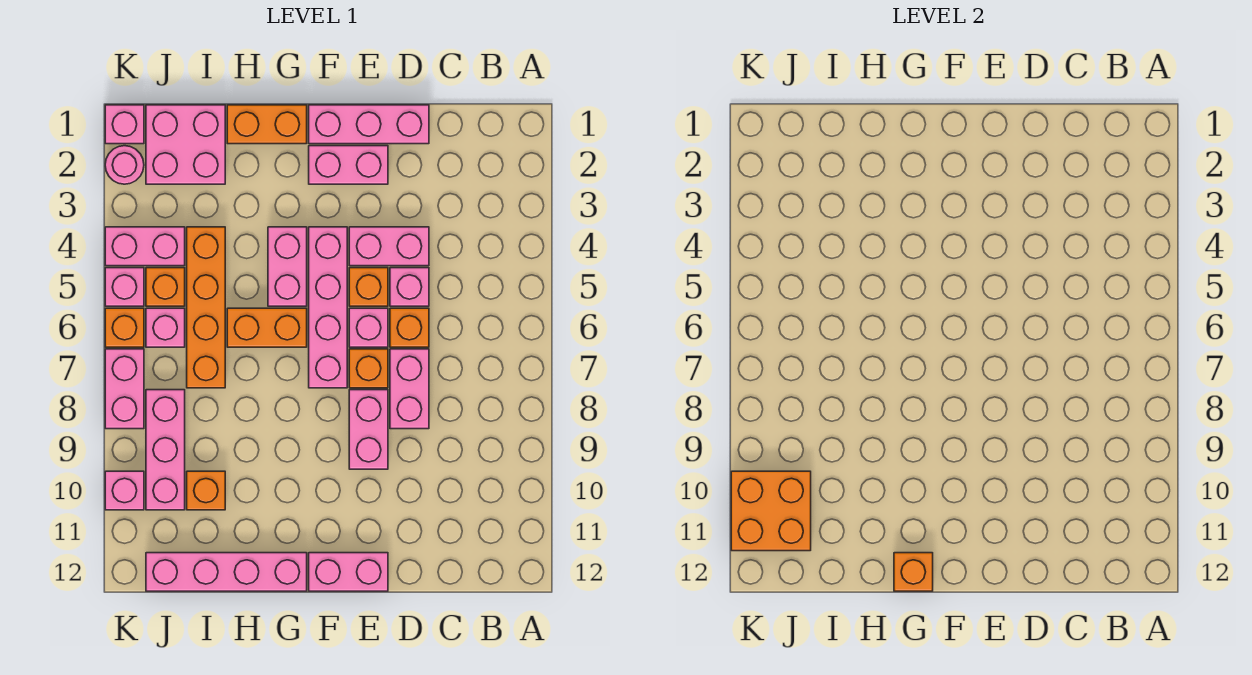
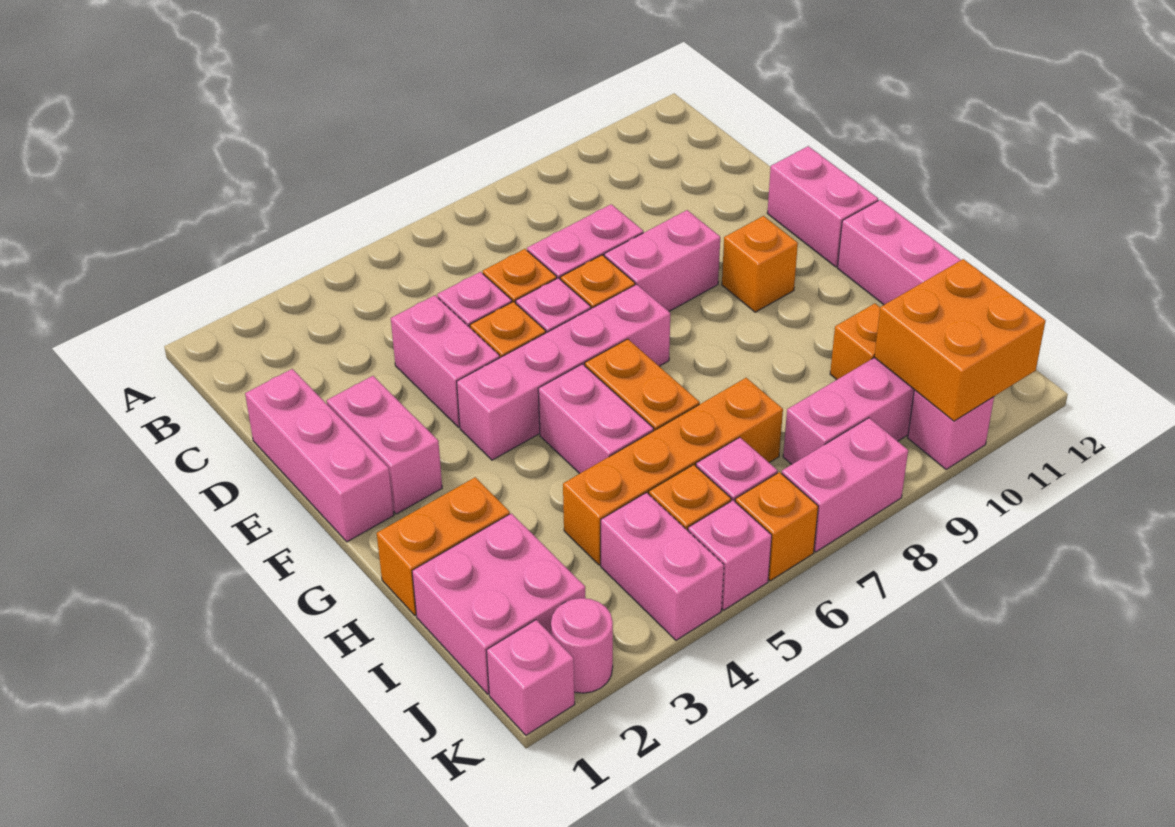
orange brick G1:H1 level 1 -> orange brick H1:H2 level 1
pink brick G4:G5 level 1 -> pink brick G5:H5 level 1
orange brick G12 level 2 -> orange brick F10 level 1

